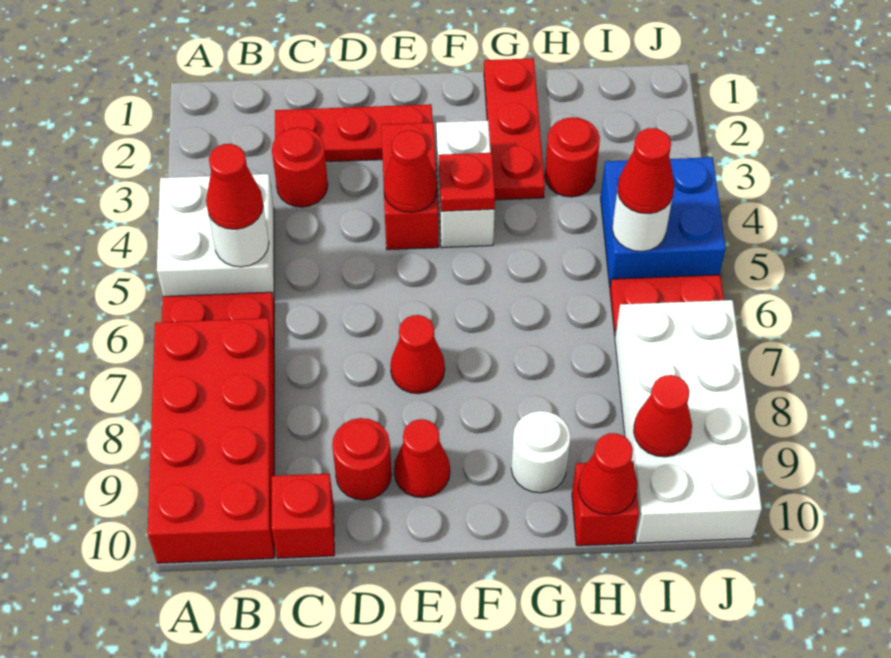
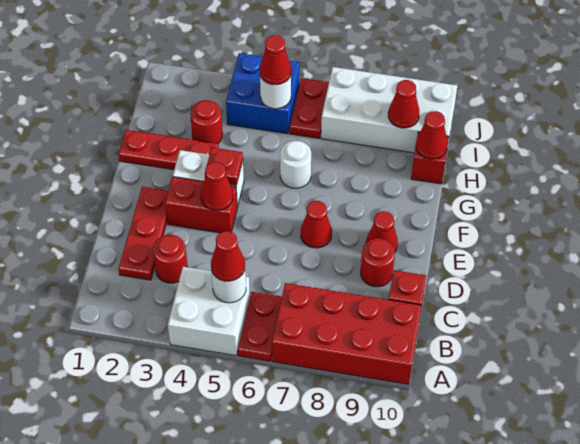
white round brick G9 level 1 -> white round brick G6 level 1

